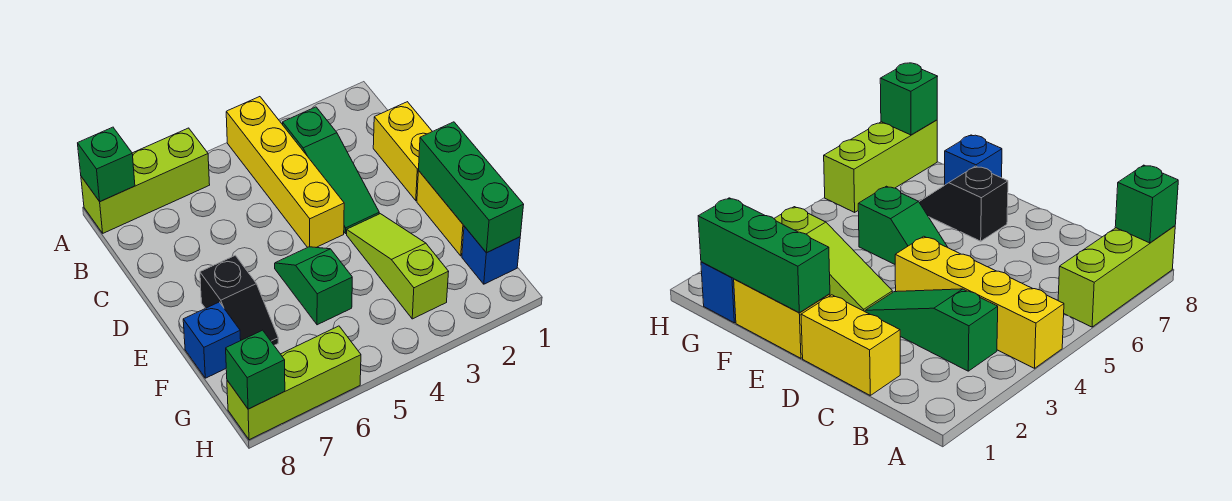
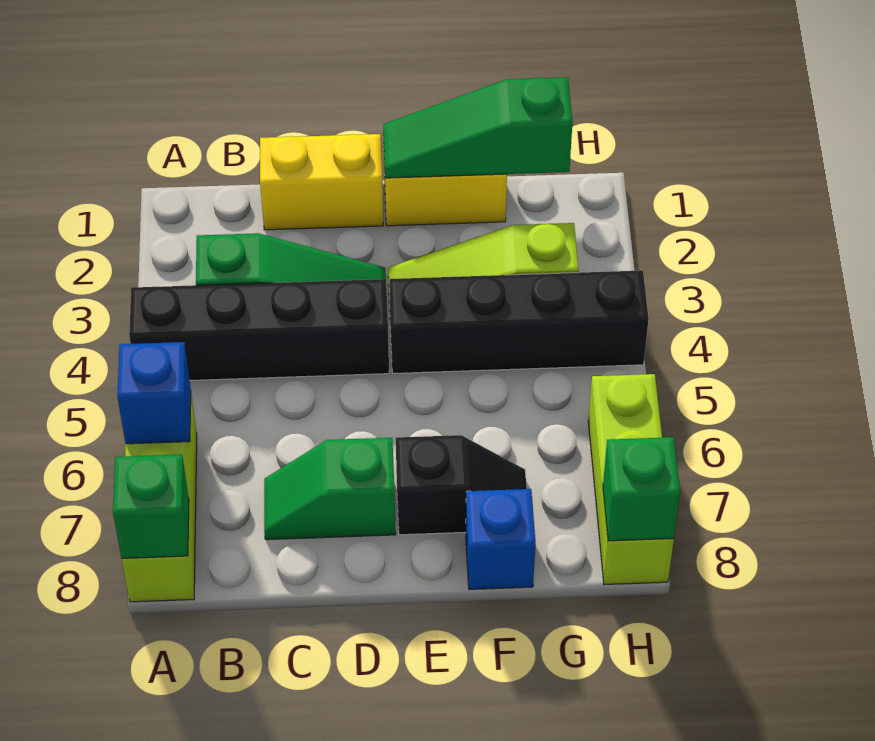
yellow brick A4:D4 level 1 -> black brick A4:D4 level 1
green brick E1:G1 level 2 -> green slope E1:G1 level 2 top G
none -> black brick E4:H4 level 1
green slope E5:F5 level 1 top F -> green slope C7:D7 level 1 top D
blue brick G1 level 1 -> blue brick A6 level 2

